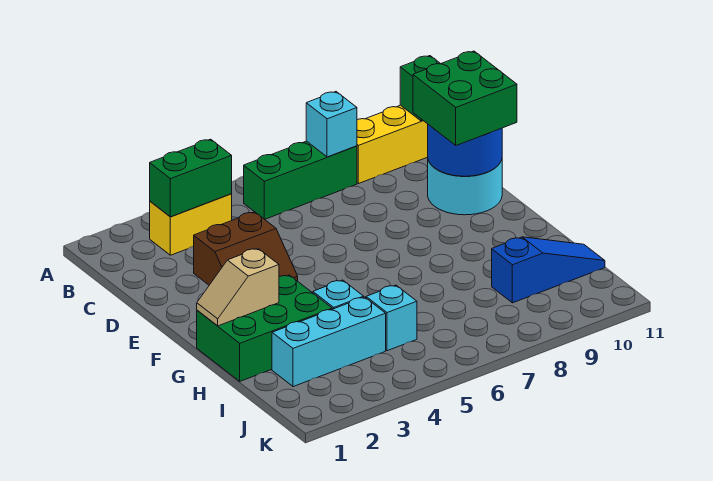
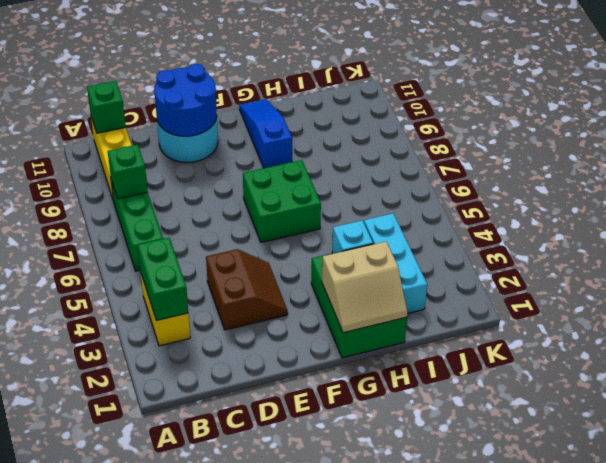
cyan brick B8 level 2 -> green brick B8 level 2
green brick D10:E11 level 3 -> green brick F6:G7 level 1
tan slope G1:G2 level 2 top 2 -> tan slope G1:H2 level 2 top 2
cyan brick I5 level 1 -> none
blue slope I9:I11 level 1 top 9 -> blue slope G9:G11 level 1 top 9

